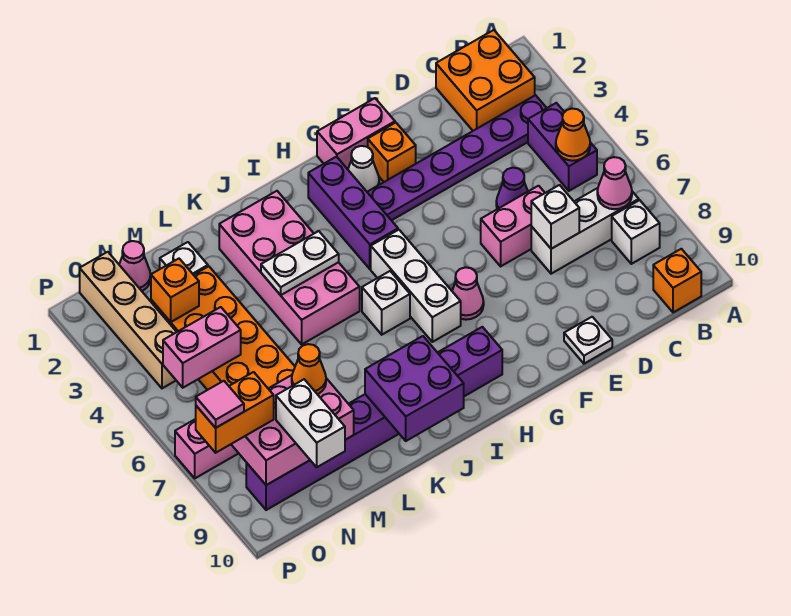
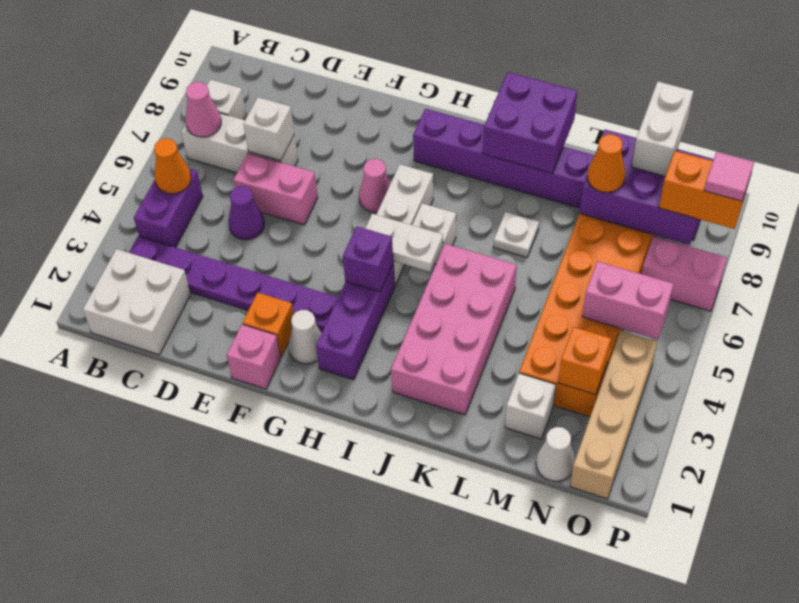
orange brick B1:C2 level 1 -> white brick B1:C2 level 1
orange brick B10 level 1 -> none
white plate E10 level 1 -> white plate K7 level 1
pink brick F1:G1 level 1 -> pink brick F1 level 1
none -> purple brick H4 level 2
white plate J4:K4 level 2 -> white plate H5:I5 level 2
pink brick M8:O9 level 2 -> purple brick M8:O9 level 2
pink cone N1 level 1 -> white cone N1 level 1

